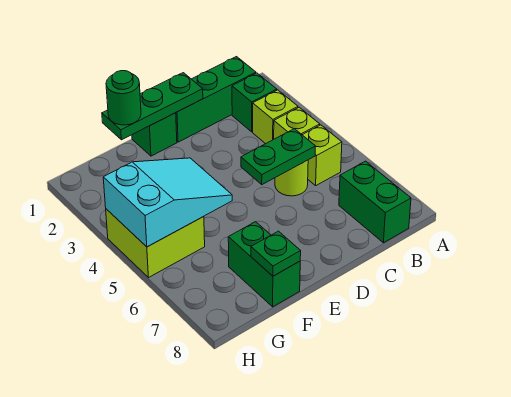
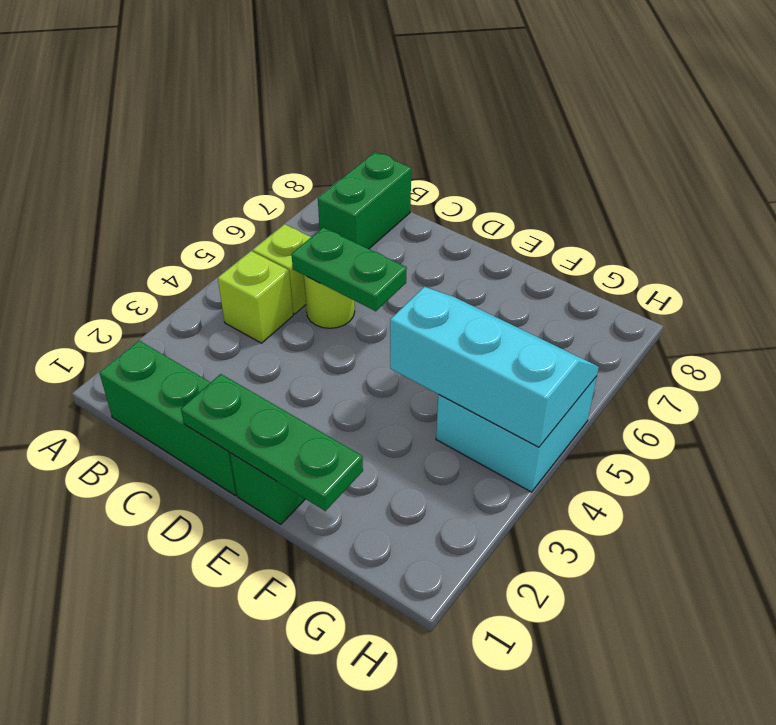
green brick B2 level 1 -> none
lime brick B3 level 1 -> none
green round brick F1 level 3 -> none
cyan slope F4:H5 level 2 top H -> cyan slope F4:H5 level 2 top 4
green brick F7:F8 level 1 -> none
green plate F8 level 2 -> none
lime brick G4:H5 level 1 -> cyan brick G4:H5 level 1

